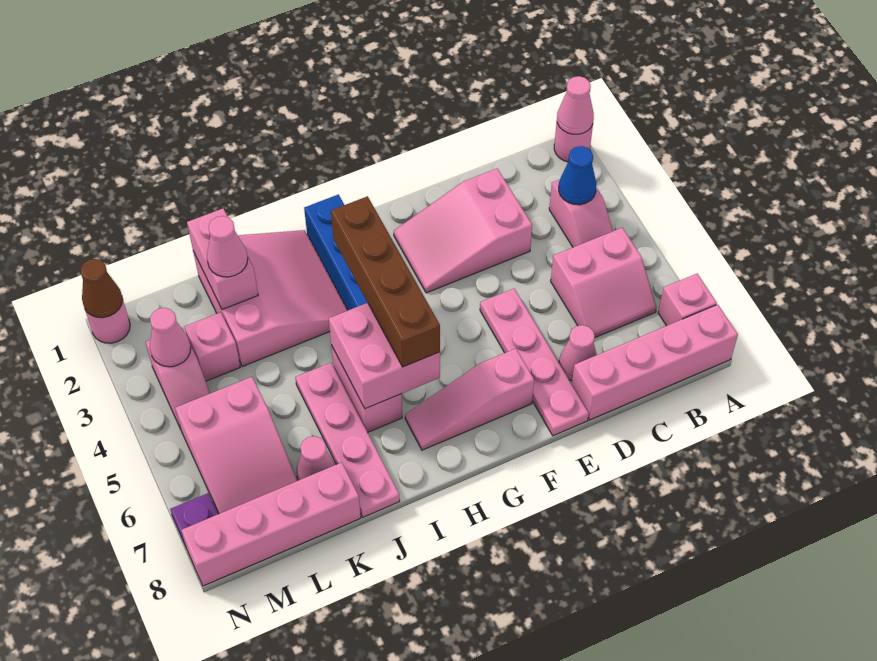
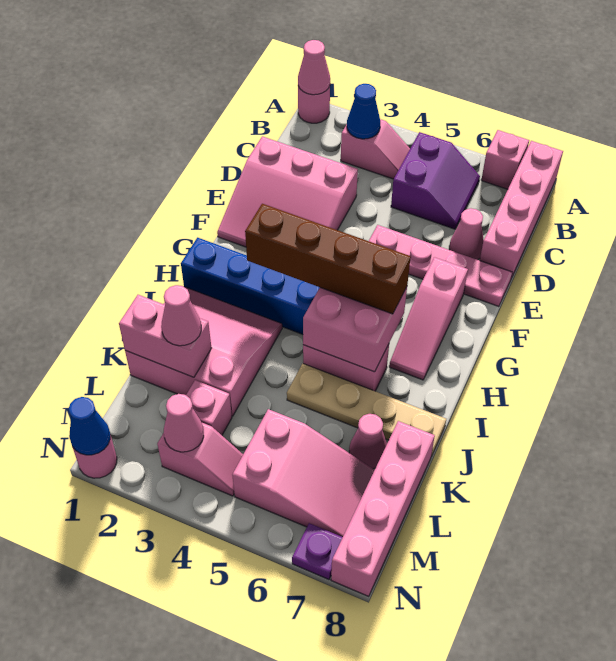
pink slope B5:C6 level 1 top 5 -> purple slope B5:C6 level 1 top 5
pink slope D2:F3 level 1 top D -> pink slope D1:F3 level 1 top D
pink plate J5:J8 level 1 -> tan plate J5:J8 level 1
brown cone N1 level 2 -> blue cone N1 level 2

